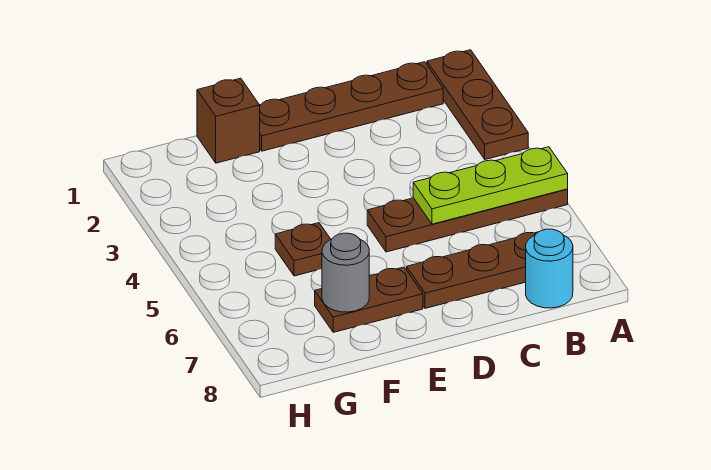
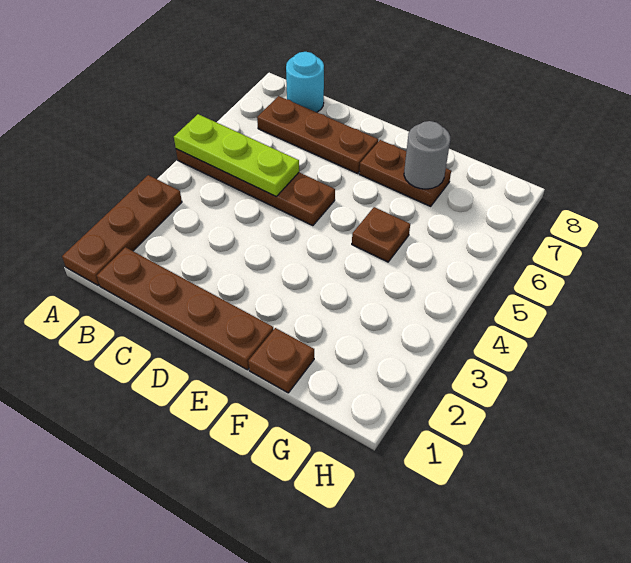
brown brick F1 level 1 -> brown plate F1 level 1

